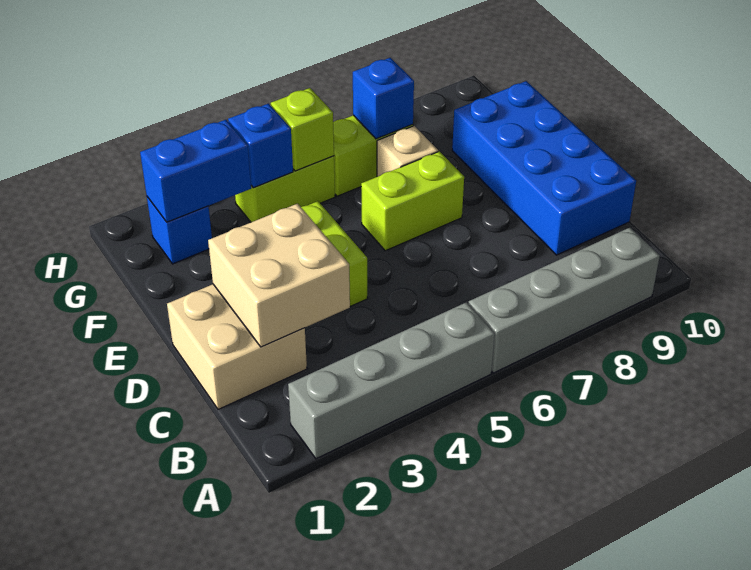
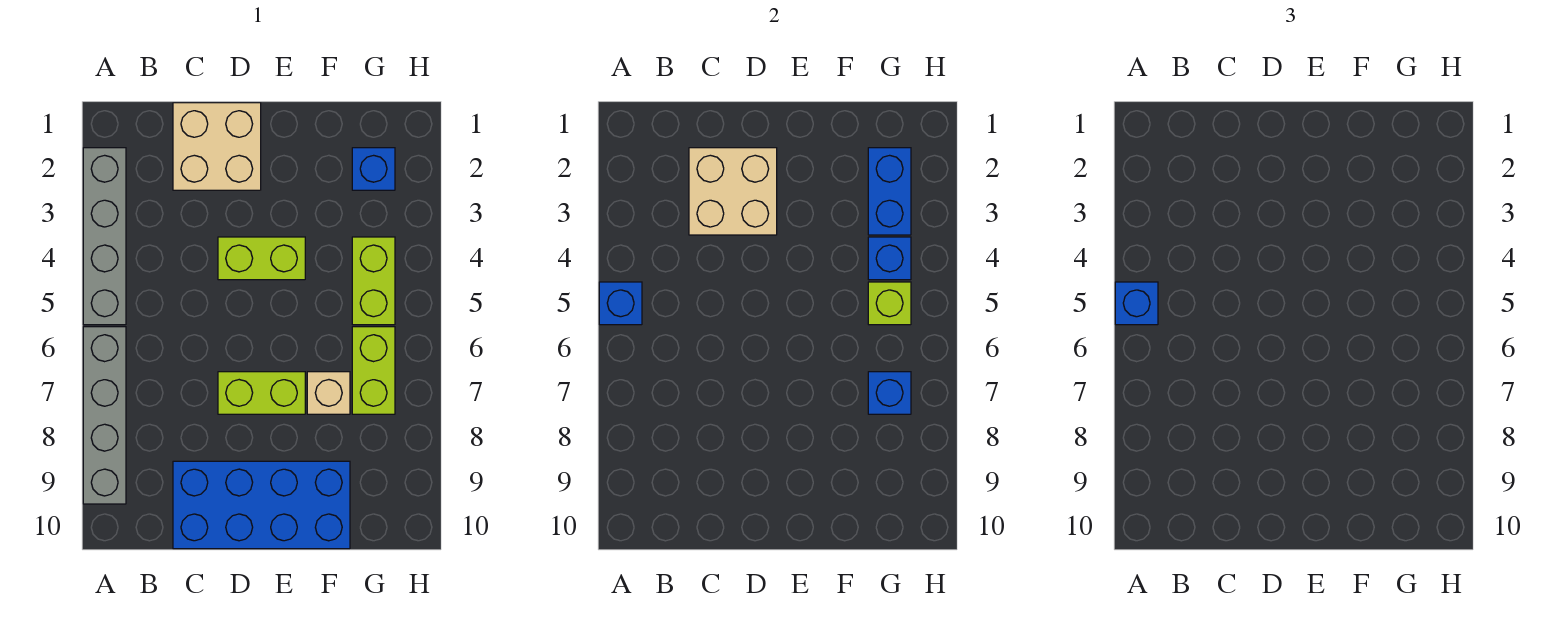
none -> blue brick A5 level 2
none -> blue brick A5 level 3
lime brick E6:E7 level 1 -> lime brick D7:E7 level 1

